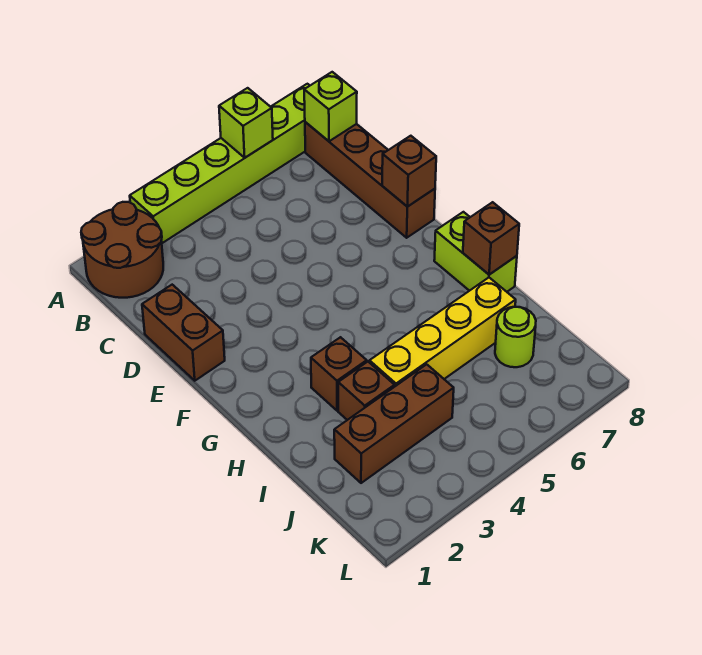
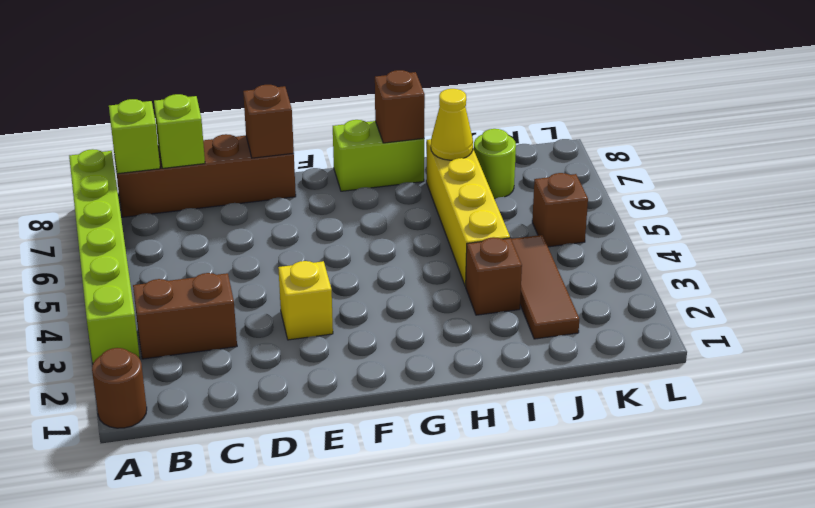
brown round brick A1:B2 level 1 -> brown round brick A1 level 1
lime brick A6 level 2 -> lime brick C8 level 2
brown brick D1:E1 level 1 -> brown brick B3:C3 level 1
none -> yellow brick E3 level 1
brown brick H3 level 1 -> brown brick K5 level 1
none -> yellow cone I7 level 2
brown brick J2:J4 level 1 -> brown tile J2:J4 level 1

